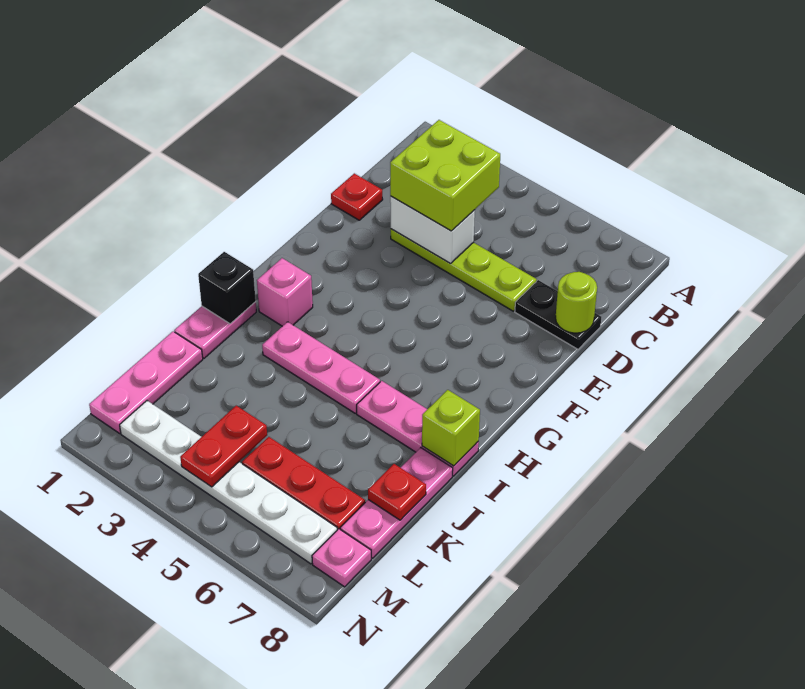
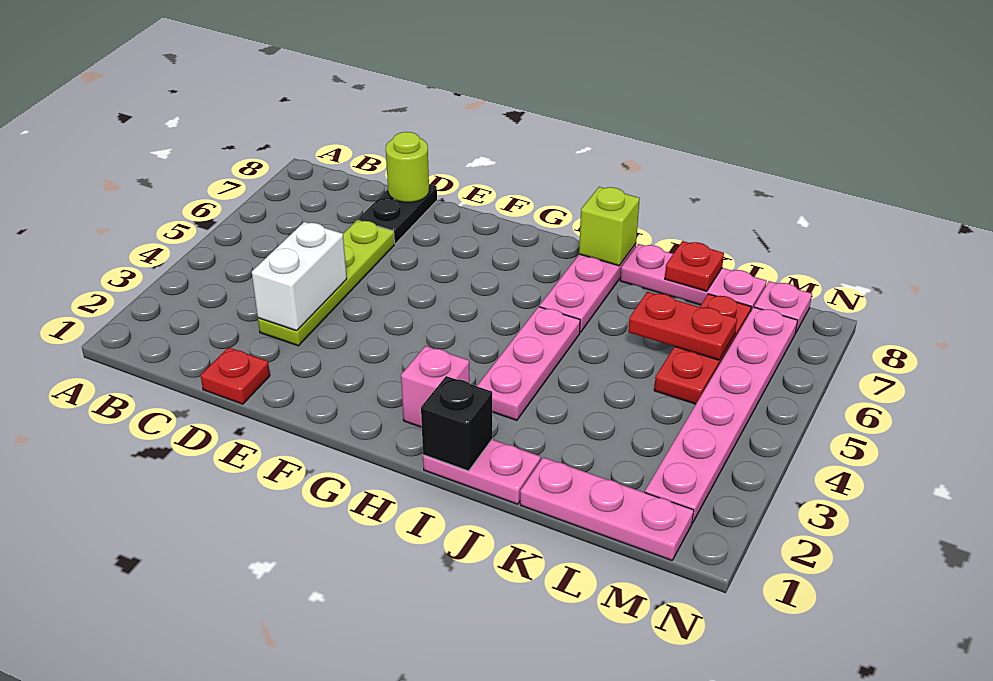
lime brick C3:D4 level 3 -> none
red plate L4:M4 level 2 -> red plate K6:L6 level 2
white plate M2:M7 level 1 -> pink plate M2:M7 level 1

